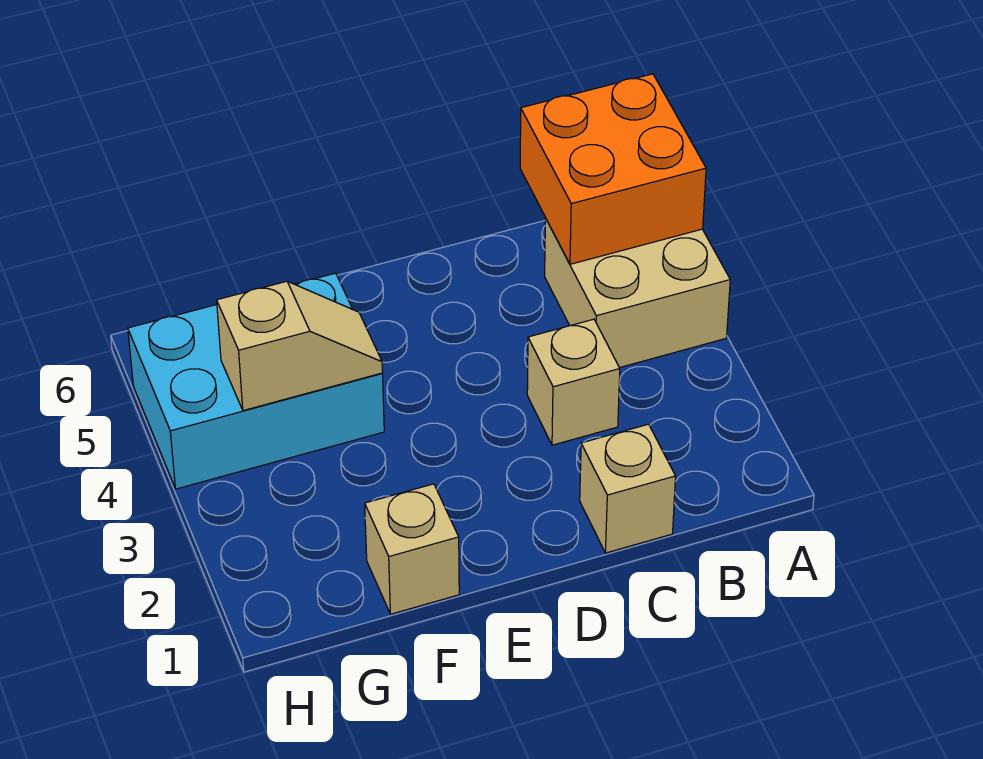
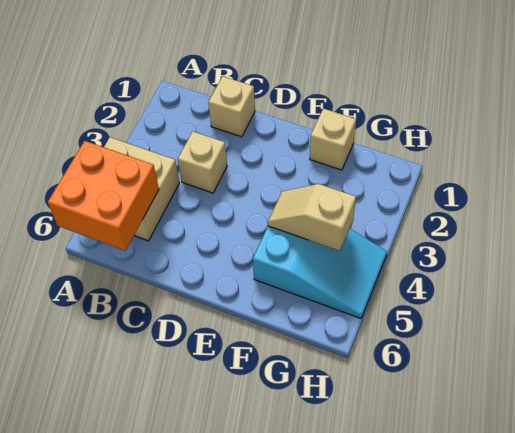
cyan brick F4:H5 level 1 -> cyan slope F4:H5 level 1 top F

